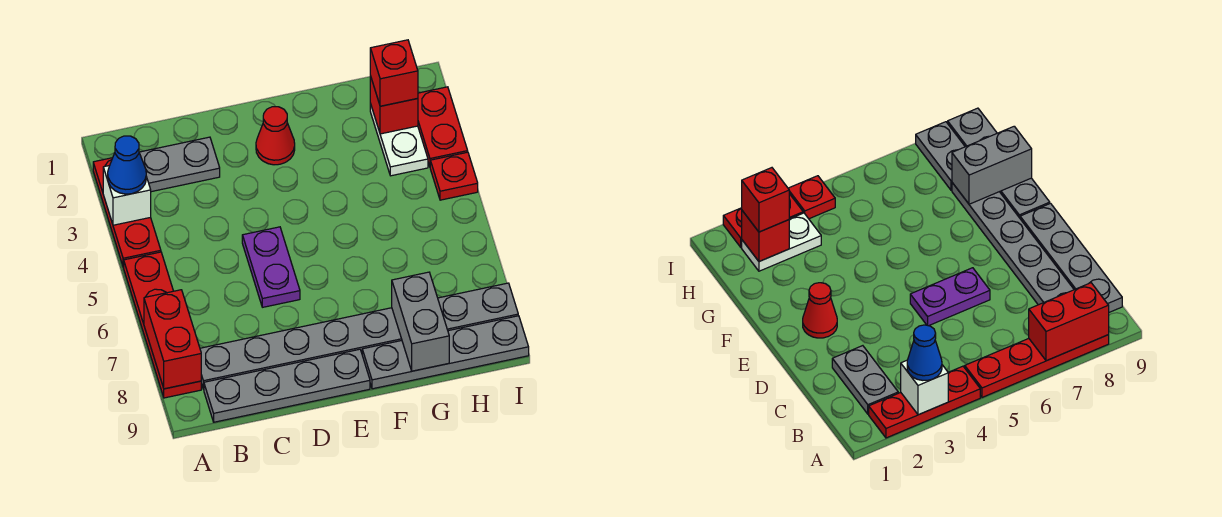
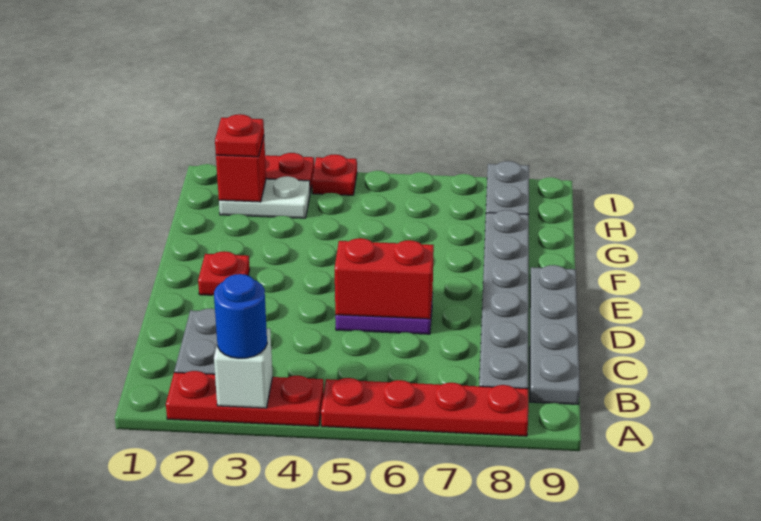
blue cone A3 level 3 -> blue round brick A3 level 3
red brick A7:A8 level 2 -> red brick D5:D6 level 2
red cone E2 level 1 -> red plate E2 level 1
grey plate F9:I9 level 1 -> none
grey brick G8:G9 level 2 -> none
red brick H2 level 3 -> red plate H2 level 3

